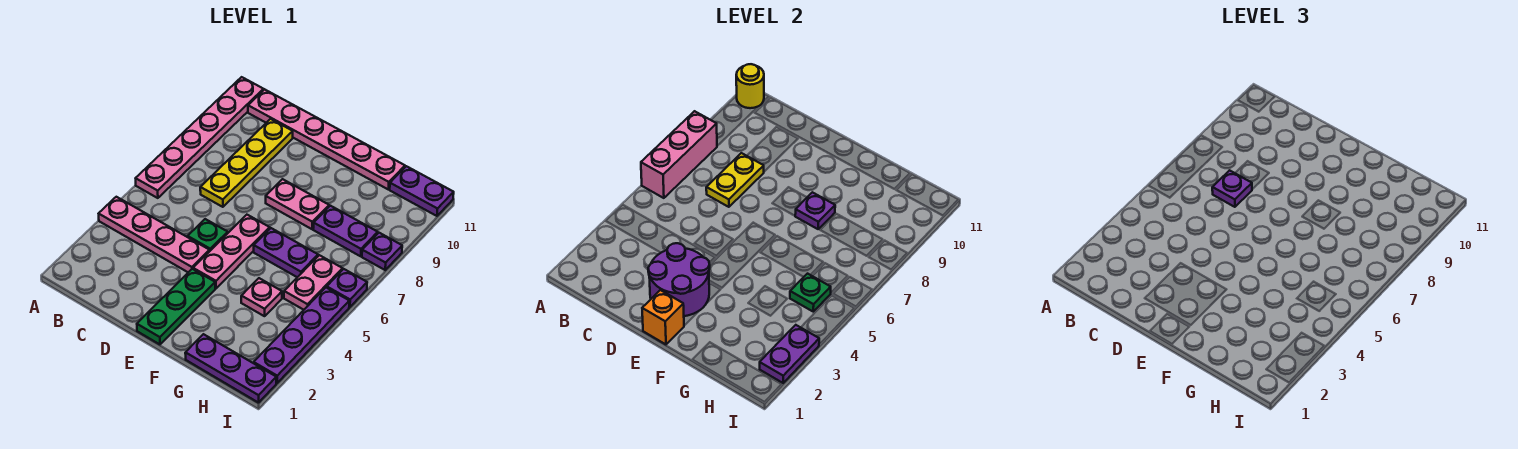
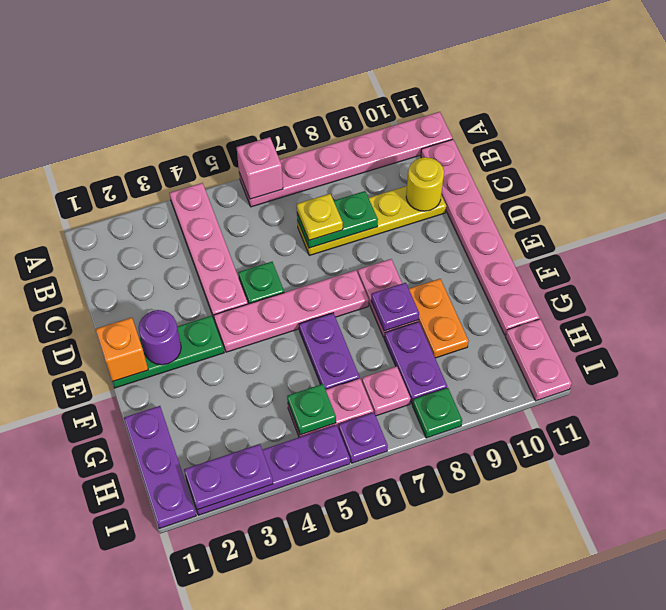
pink brick A6:A8 level 2 -> pink brick A6 level 2
yellow round brick A11 level 2 -> yellow round brick C10 level 2
yellow plate C7:C8 level 2 -> green plate C7:C8 level 2
purple plate C7 level 3 -> yellow plate C7 level 3
purple round brick D2:E3 level 2 -> purple round brick E2 level 2
pink plate E4:E6 level 1 -> pink plate E4:E7 level 1
none -> orange plate F9:G9 level 1
pink plate G4 level 1 -> pink plate H7 level 1
purple plate H11:I11 level 1 -> pink plate H11:I11 level 1
purple plate I8 level 1 -> green plate I8 level 1

